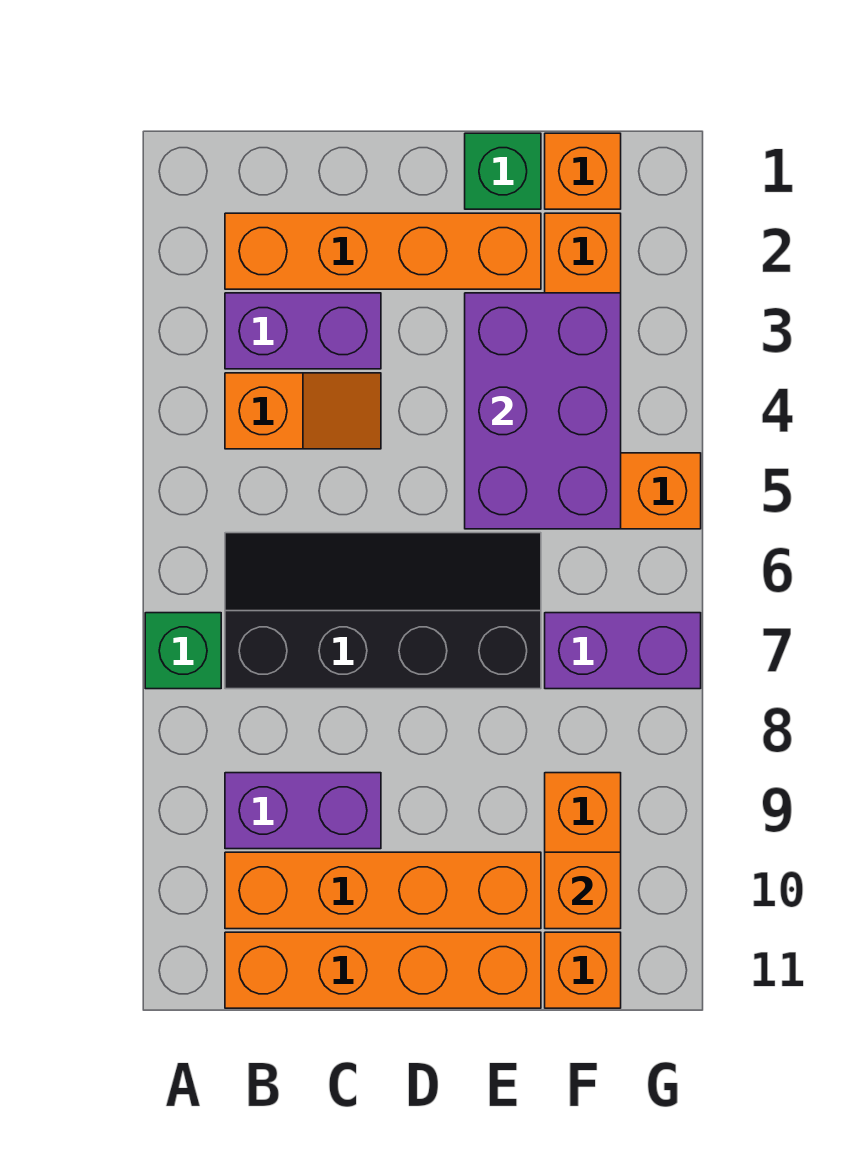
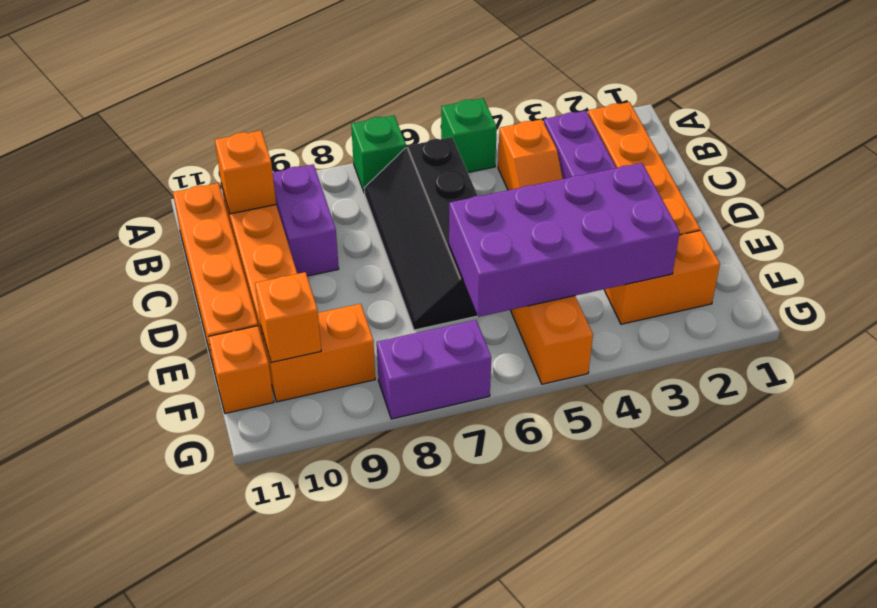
black slope B6:E7 level 1 top 7 -> black slope B6:E7 level 1 top 6
green brick E1 level 1 -> green brick A5 level 1
purple brick E3:F5 level 2 -> purple brick E3:F6 level 2
orange brick F1 level 1 -> orange brick B10 level 2
purple brick F7:G7 level 1 -> purple brick G7:G8 level 1

